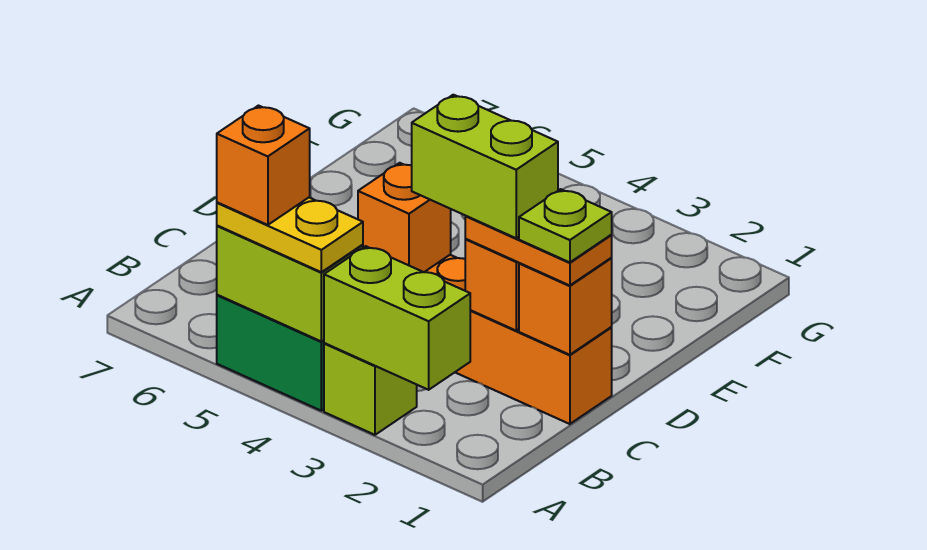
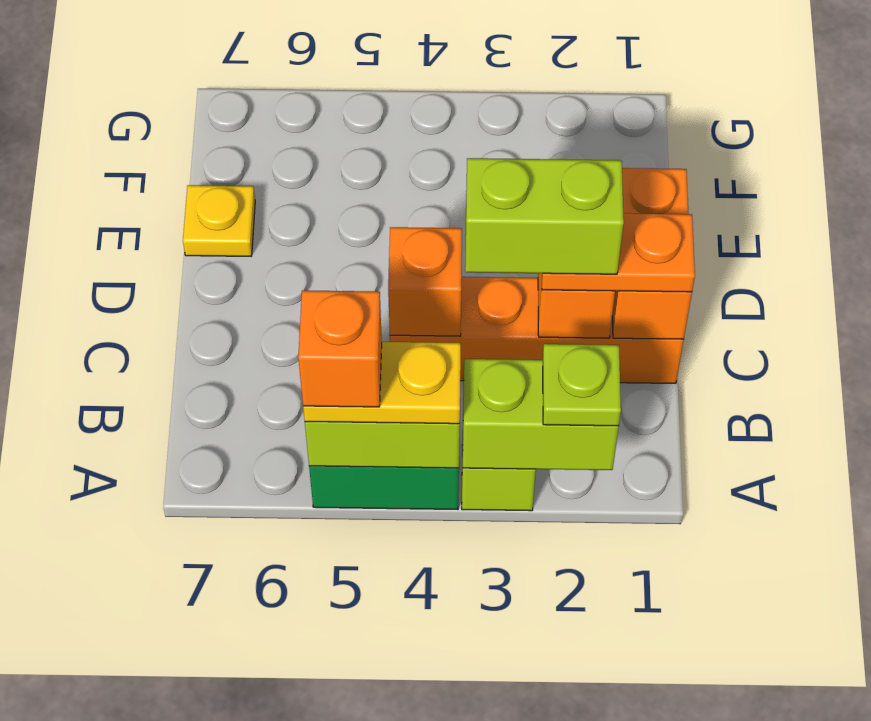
orange brick C1 level 2 -> orange brick C1:D1 level 2
lime plate C1 level 4 -> lime plate A2 level 3
none -> yellow plate E7 level 1

